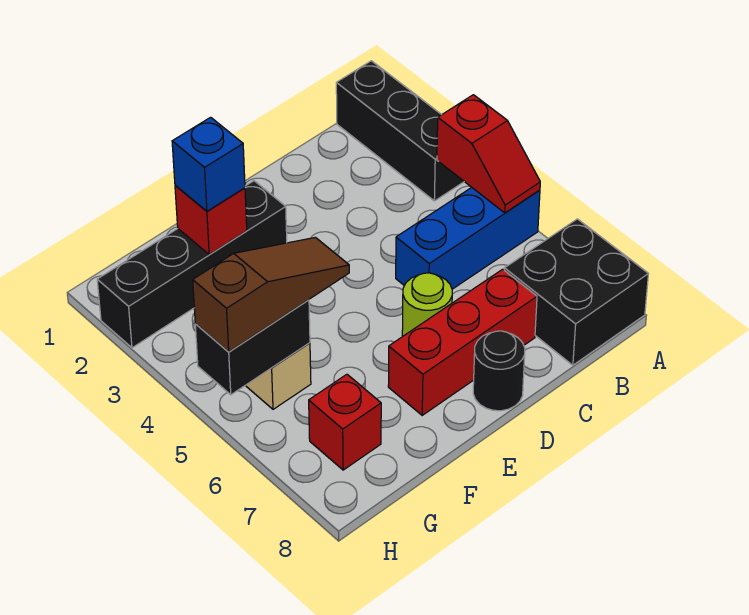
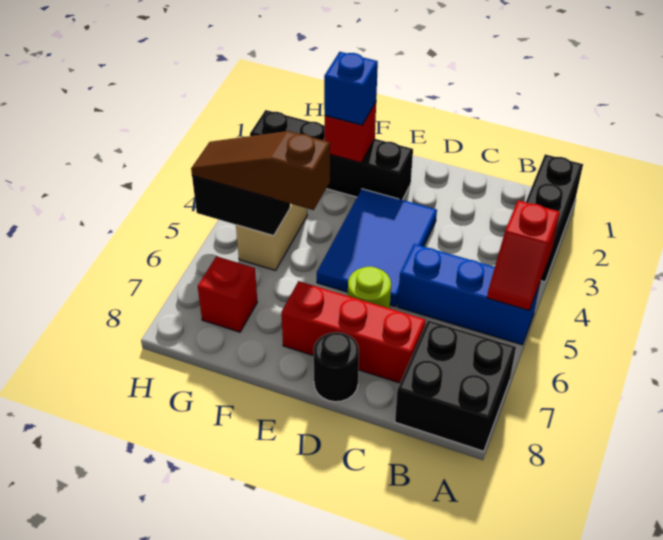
none -> blue tile D3:E5 level 1
brown slope F5:H5 level 3 top H -> brown slope F5:H5 level 3 top F

